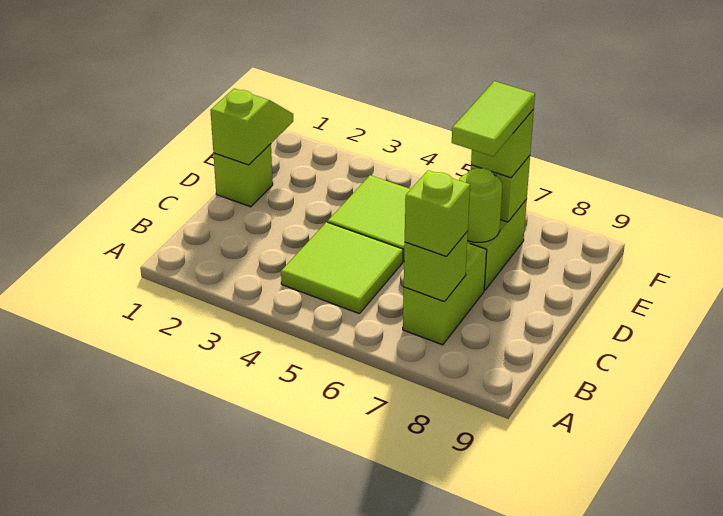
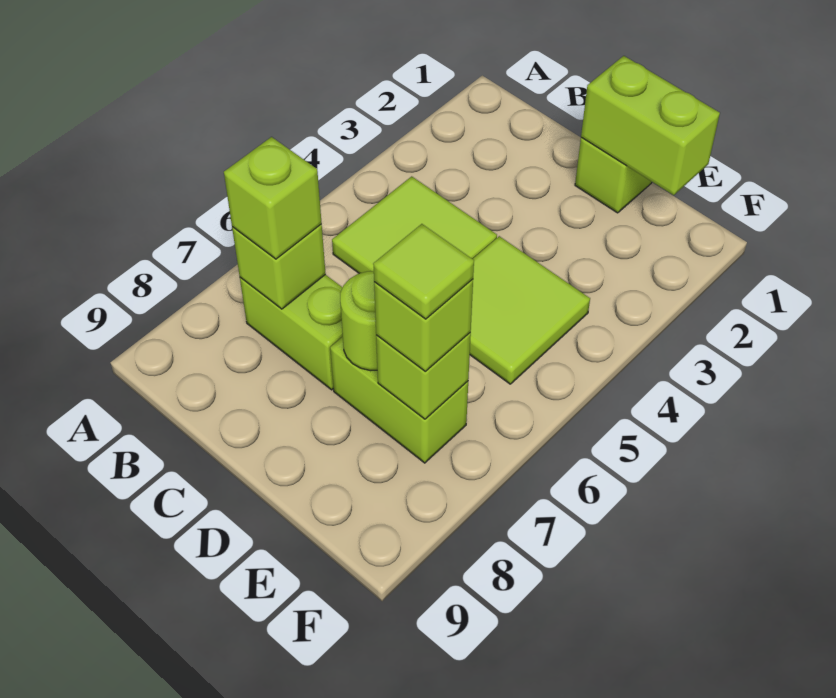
lime slope D1:E1 level 2 top D -> lime brick D1:E1 level 2
lime tile D7:E7 level 4 -> lime tile E7 level 4

